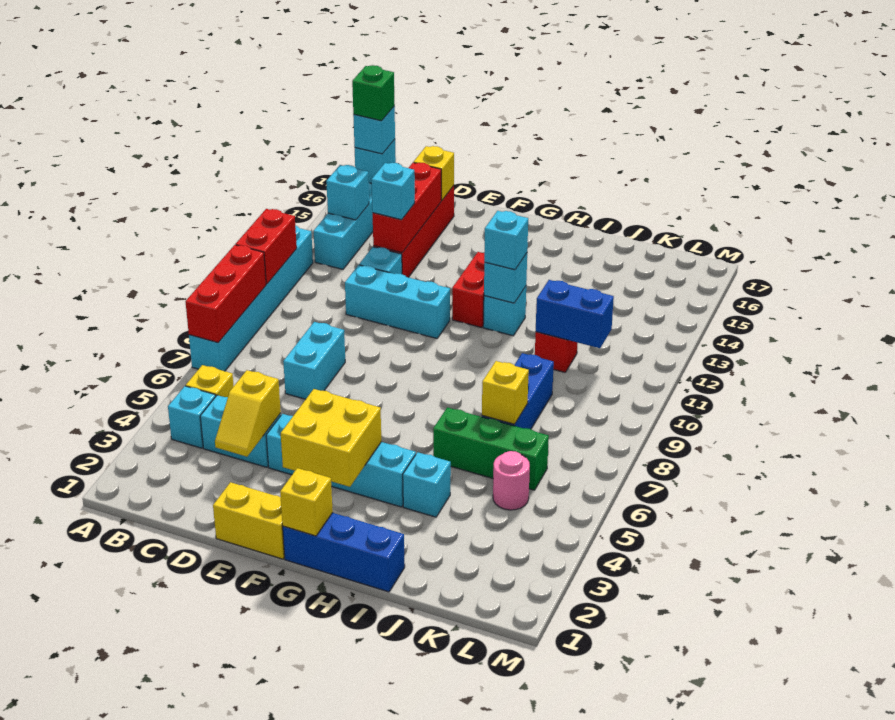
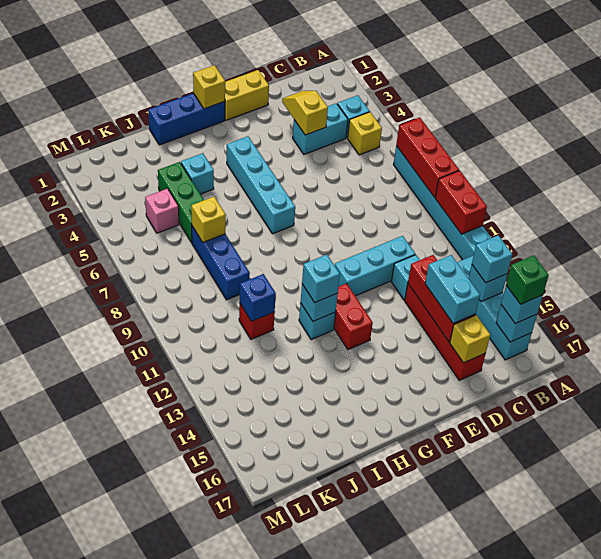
cyan brick D7:D8 level 1 -> cyan brick D14:D15 level 3
cyan brick D13 level 3 -> cyan brick B14 level 3
cyan brick E4:H4 level 1 -> cyan brick G4:G7 level 1
yellow brick F3:G4 level 2 -> none
green brick I6:K6 level 1 -> green brick J4:J6 level 1
blue brick J11:K11 level 2 -> blue brick J11 level 2
pink round brick K5 level 1 -> pink brick K5 level 1

